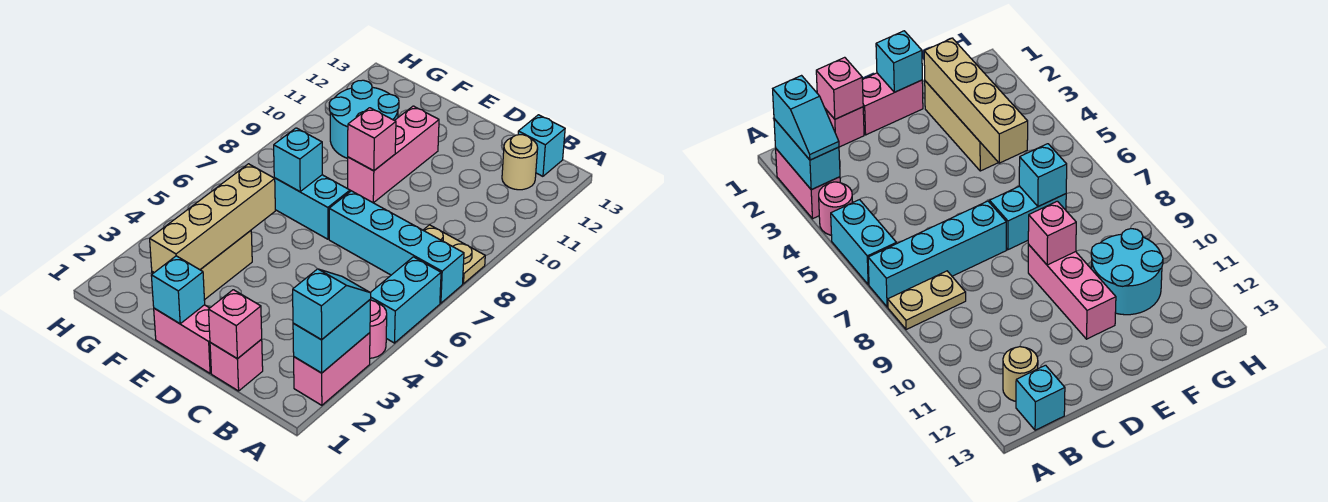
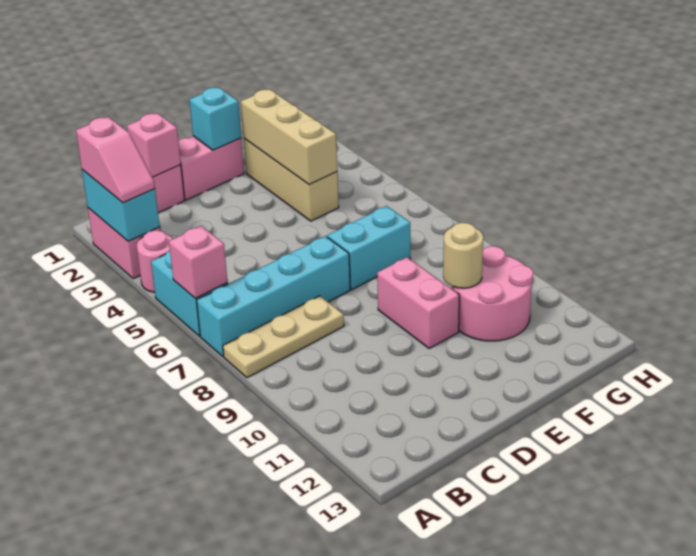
cyan slope A2:A3 level 3 top 2 -> pink slope A2:A3 level 3 top 2
tan plate A8:B8 level 1 -> tan plate A8:C8 level 1
tan round brick B12 level 1 -> tan round brick F10 level 2
cyan brick B13 level 1 -> none
pink brick E9:E11 level 1 -> pink brick E9:E10 level 1
pink brick E9 level 2 -> pink brick A6 level 2
tan brick F2:F5 level 2 -> tan brick F2:F4 level 2
cyan brick F7 level 2 -> none
cyan round brick F10:G11 level 1 -> pink round brick F10:G11 level 1

